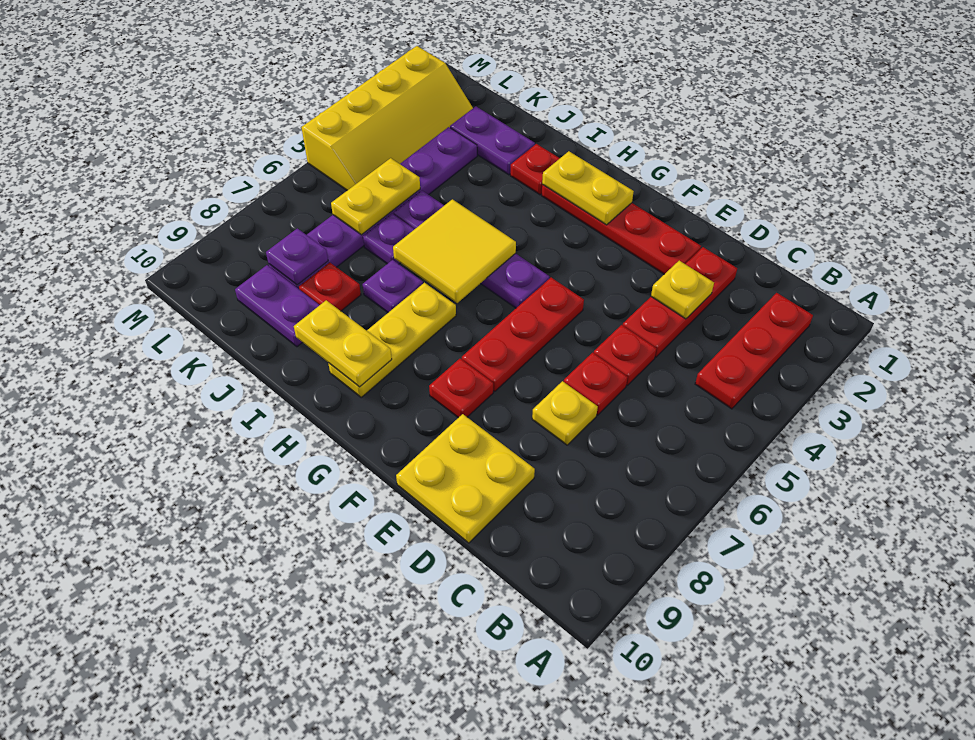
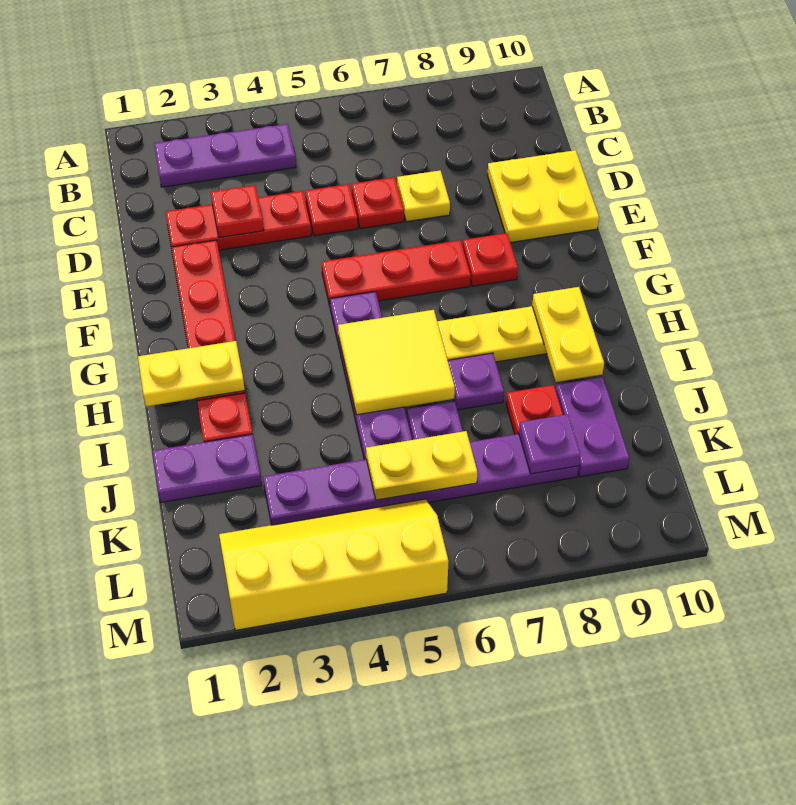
red plate B2:B4 level 1 -> purple plate B2:B4 level 1
yellow plate D3 level 2 -> red plate D3 level 2
yellow plate G2:H2 level 2 -> yellow plate H1:H2 level 2
purple plate J2:K2 level 1 -> purple plate J1:J2 level 1

